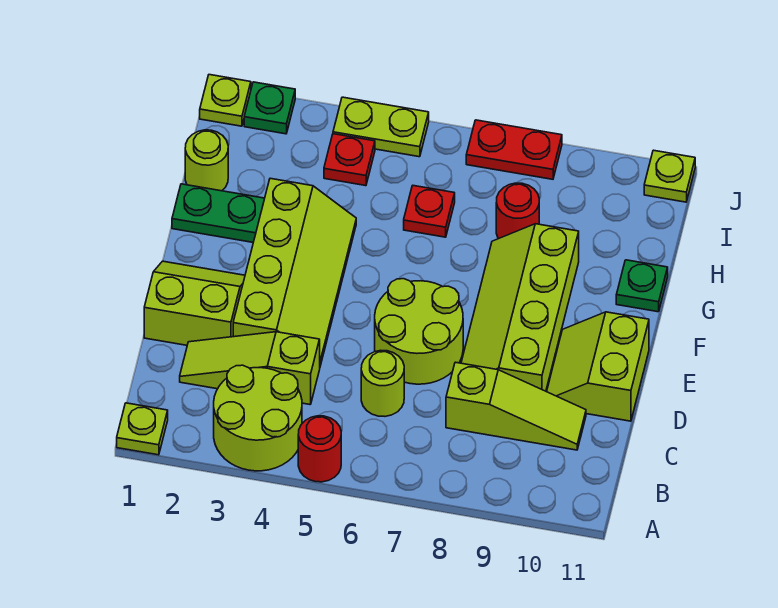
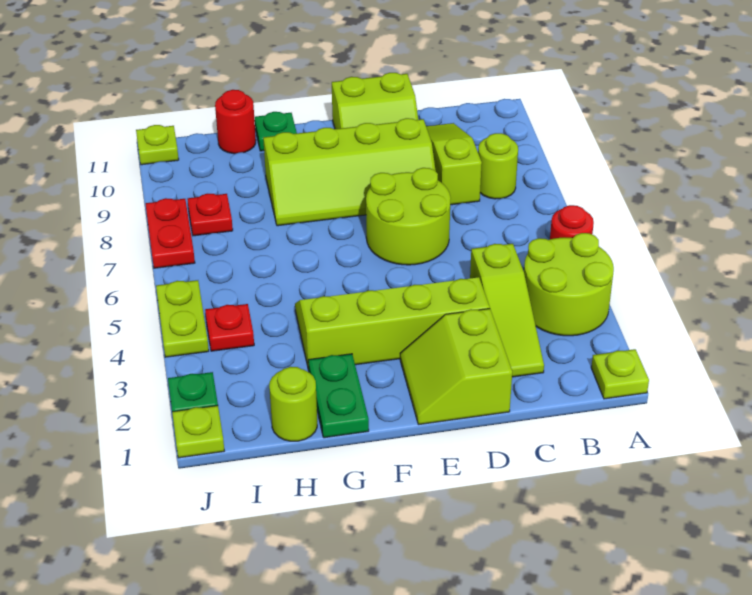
lime round brick C6 level 1 -> lime round brick B8 level 1
red plate H6 level 1 -> red plate I8 level 1
red round brick H8 level 1 -> red round brick H11 level 1

